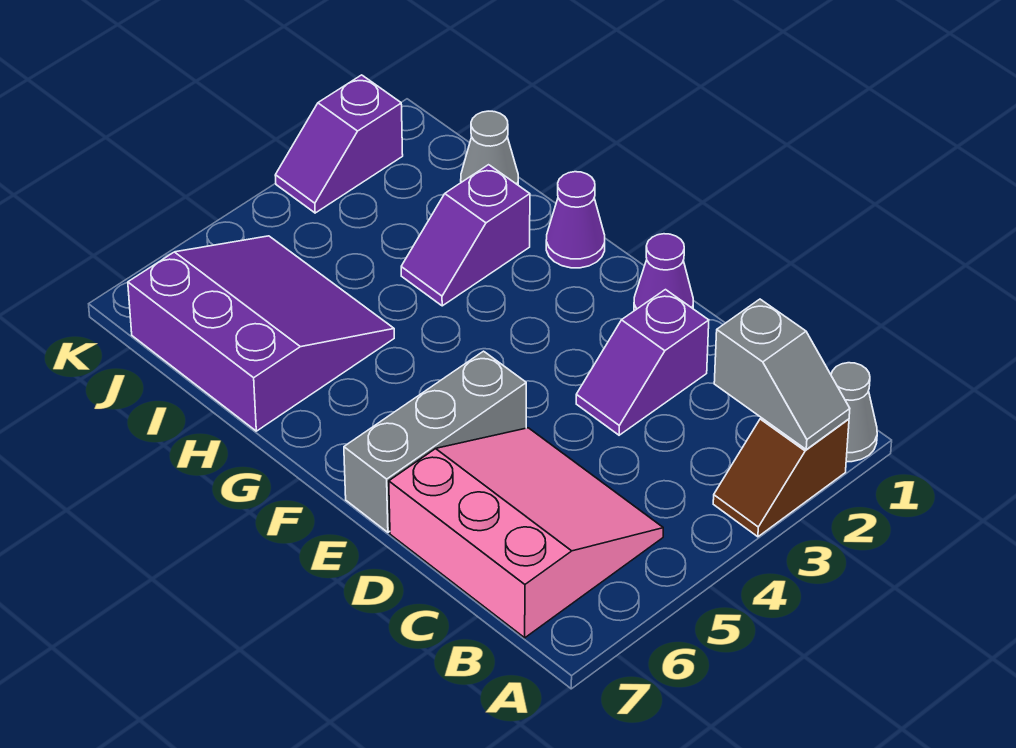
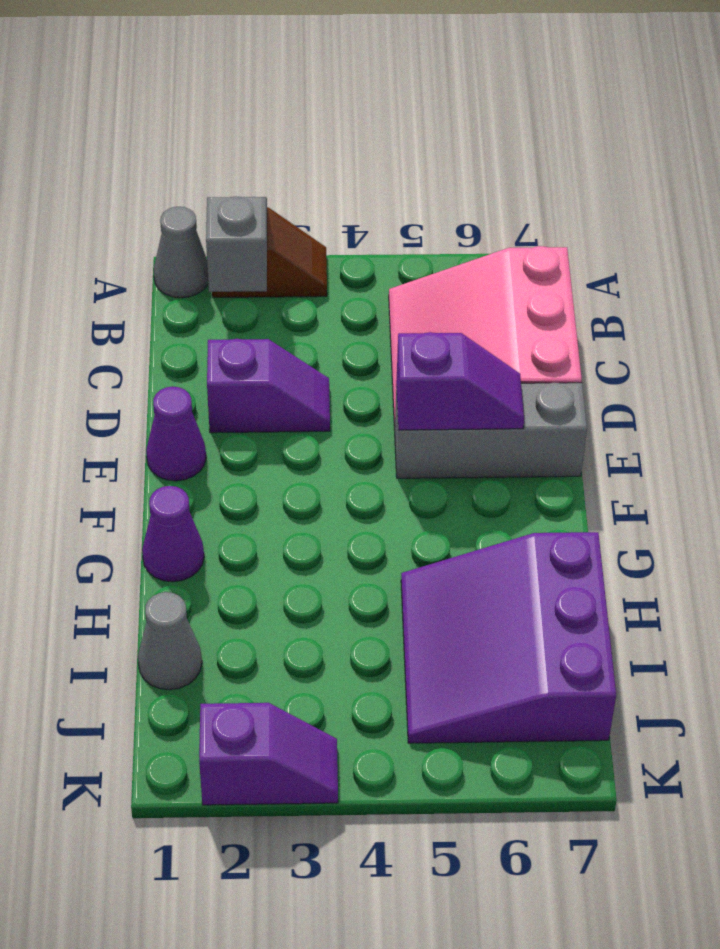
purple slope H2:H3 level 1 top 2 -> purple slope E5:E6 level 2 top 5

